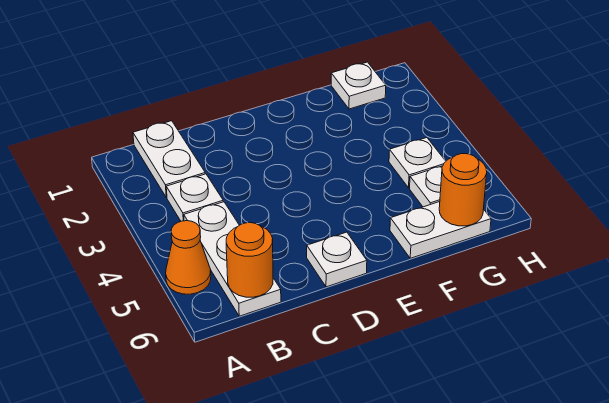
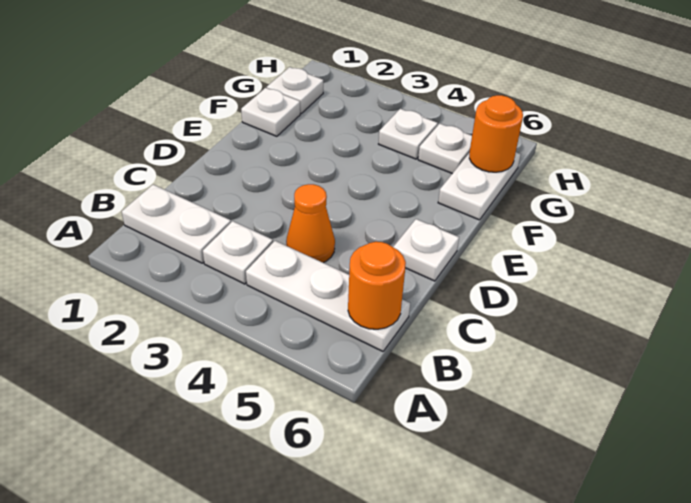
orange cone A5 level 1 -> orange cone C4 level 1
none -> white plate F1 level 1

